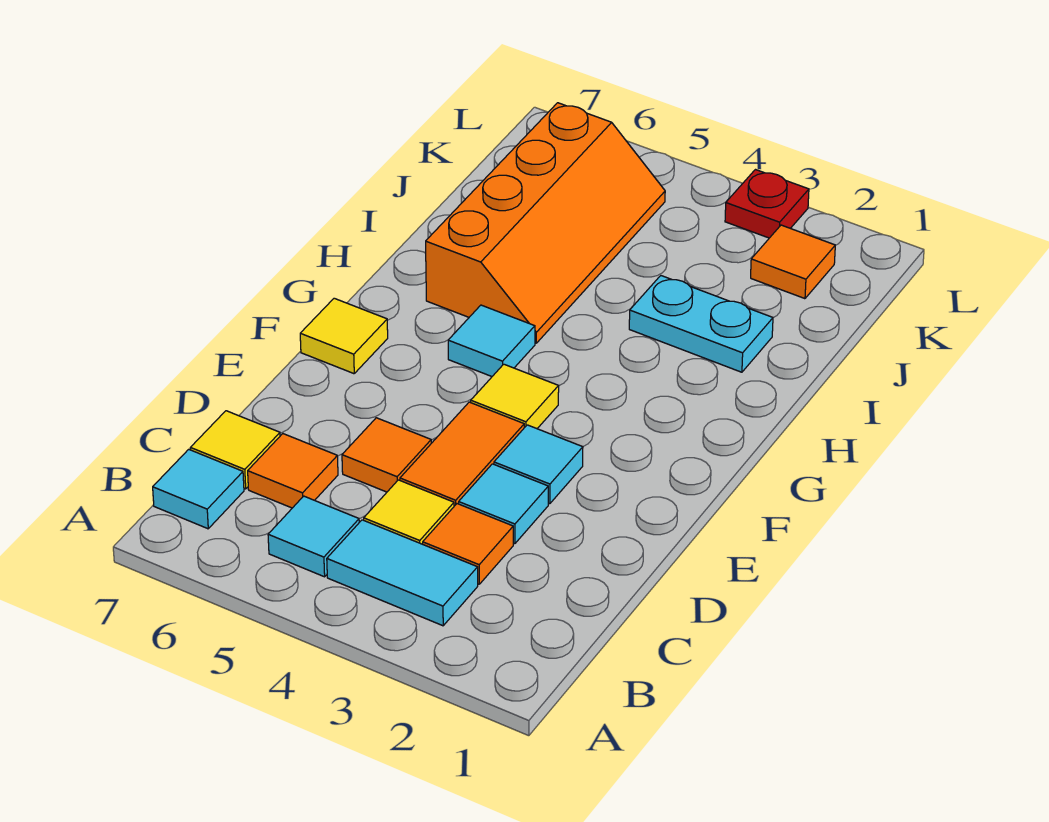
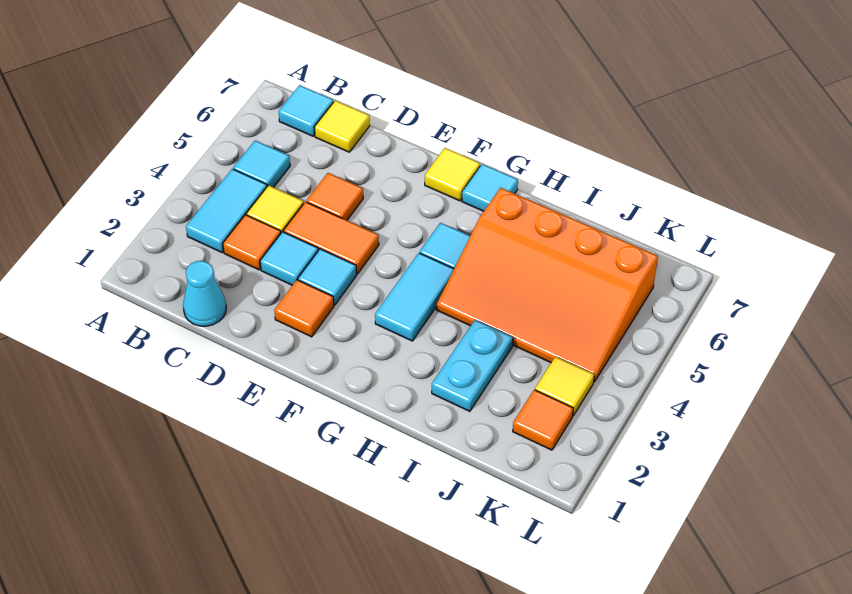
none -> cyan cone C1 level 1
orange tile C6 level 1 -> orange tile E2 level 1
yellow tile F4 level 1 -> yellow tile K3 level 1
none -> cyan tile G3:G4 level 1
none -> cyan tile G7 level 1
orange slope H5:K6 level 1 top 6 -> orange slope H4:K6 level 1 top 6
red plate L3 level 1 -> none

